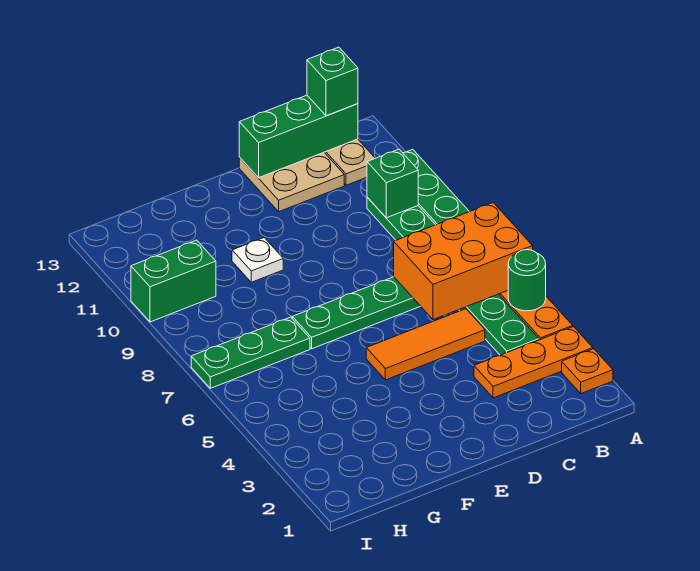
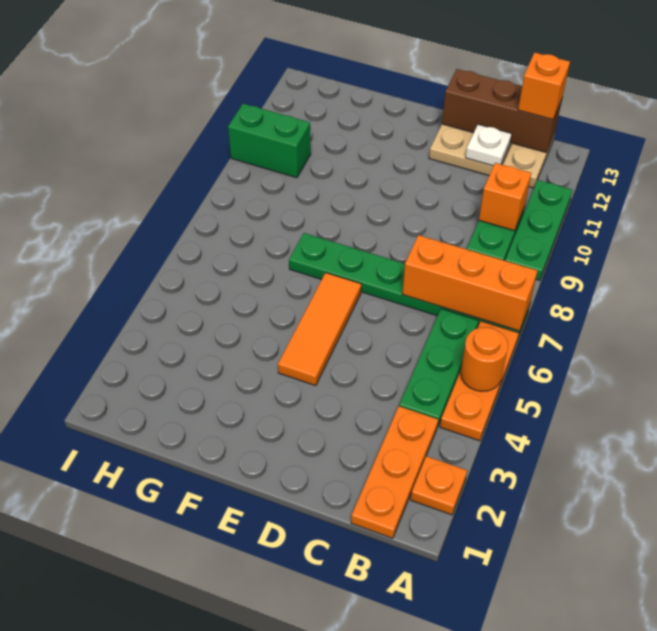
orange plate A3:C3 level 1 -> orange plate B1:B3 level 1
green round brick A5 level 2 -> orange round brick A5 level 2
orange brick A6:C7 level 2 -> orange brick A7:C7 level 2
green brick B10 level 2 -> orange brick B10 level 2
green brick B13:D13 level 2 -> brown brick B13:D13 level 2
green brick B13 level 3 -> orange brick B13 level 3
orange tile C5:E5 level 1 -> orange tile E4:E6 level 1
white plate F10 level 1 -> white plate C12 level 2
green plate G7:I7 level 1 -> none

